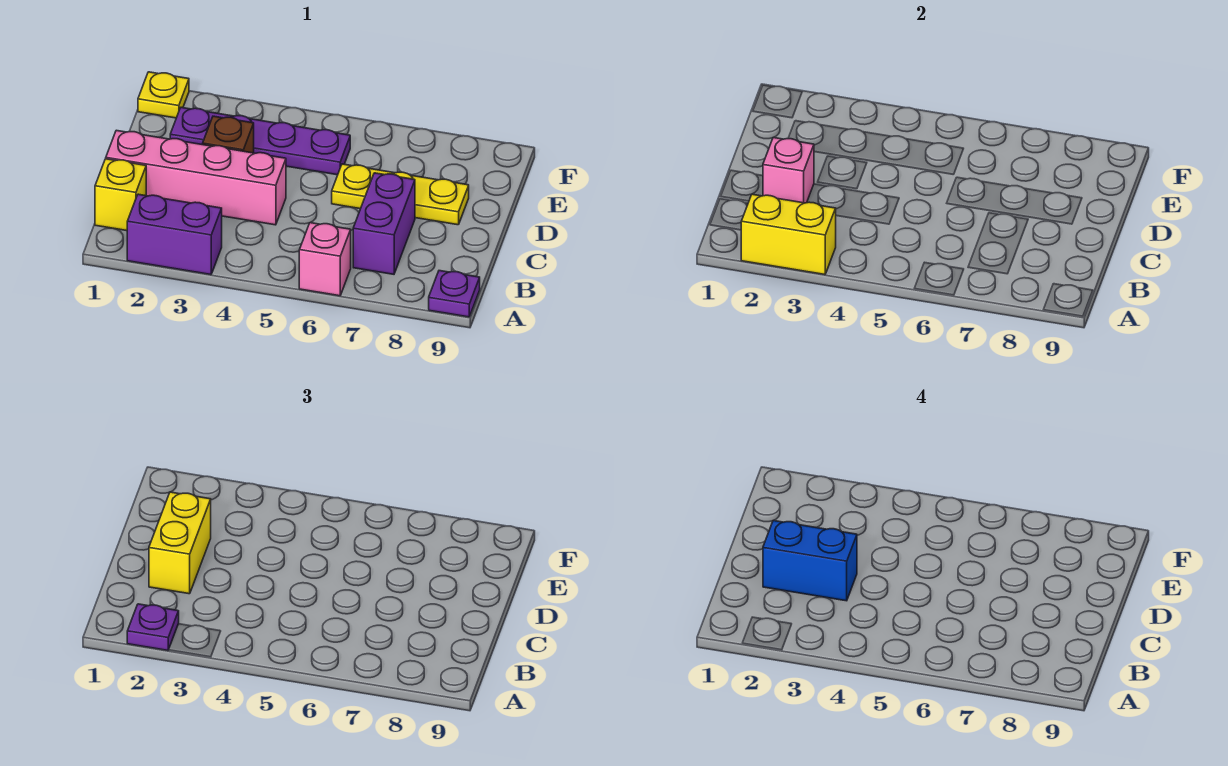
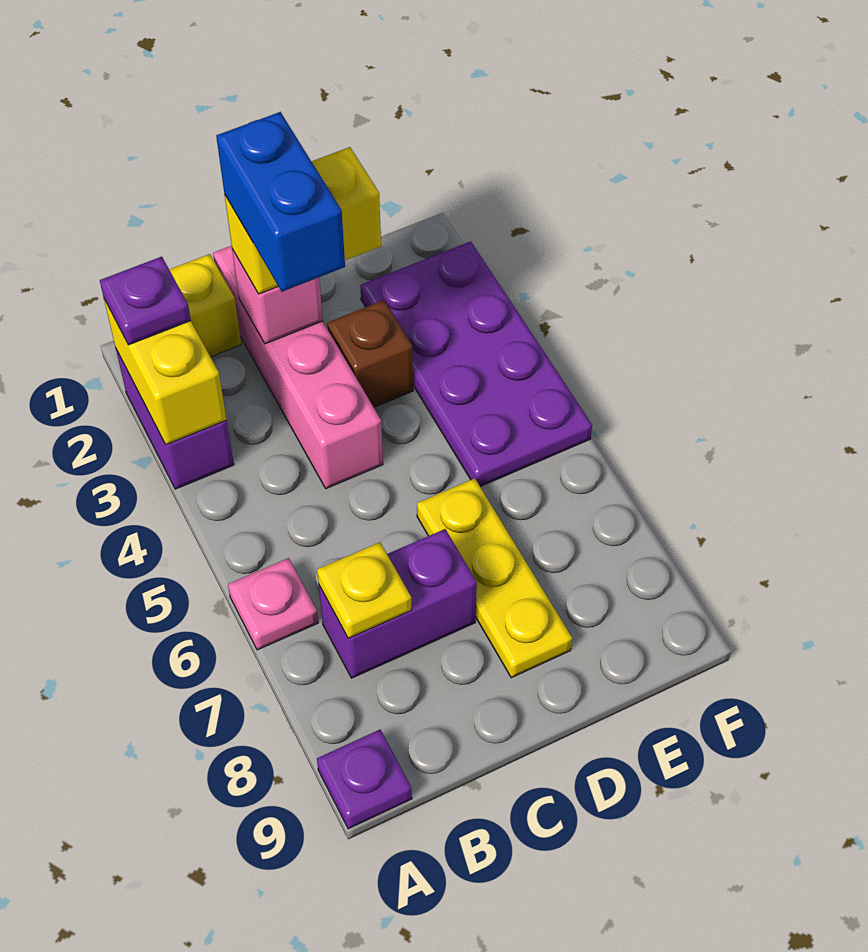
pink brick A6 level 1 -> pink plate A6 level 1
purple plate E2:E5 level 1 -> purple plate E2:F5 level 1
yellow plate F1 level 1 -> yellow plate B7 level 2

